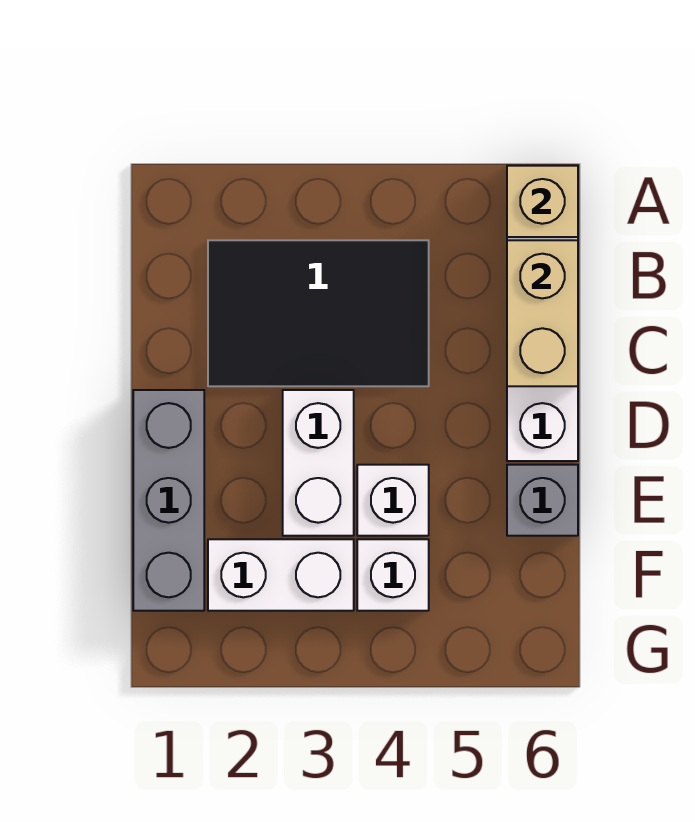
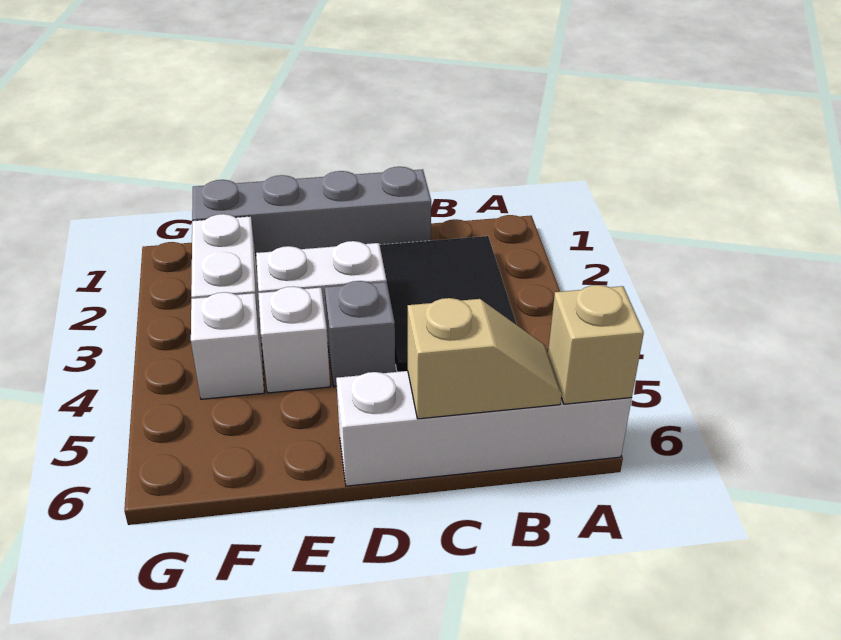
tan brick B6:C6 level 2 -> tan slope B6:C6 level 2 top C
grey brick D1:F1 level 1 -> grey brick C1:F1 level 1
grey brick E6 level 1 -> grey brick D4 level 1

